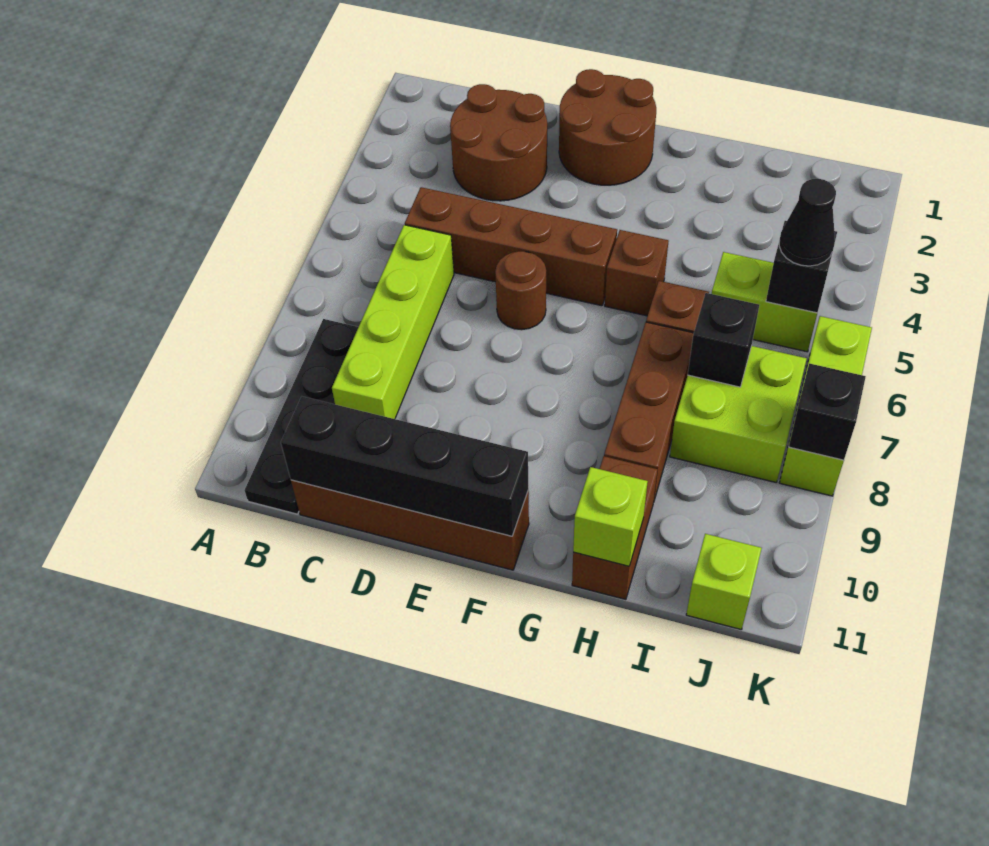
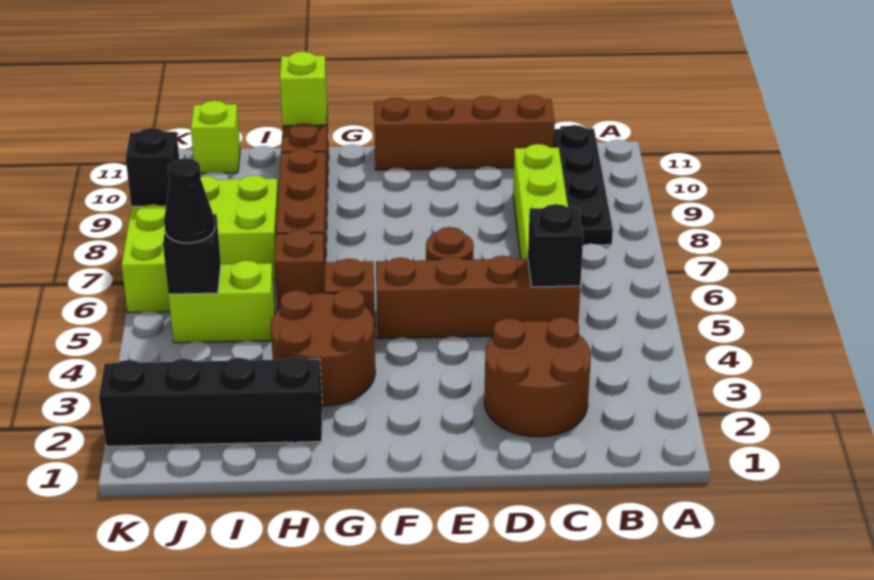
black brick C11:F11 level 2 -> black brick H2:K2 level 1
brown round brick E1:F2 level 1 -> brown round brick G3:H4 level 1
black brick I7 level 2 -> black brick C5 level 2

